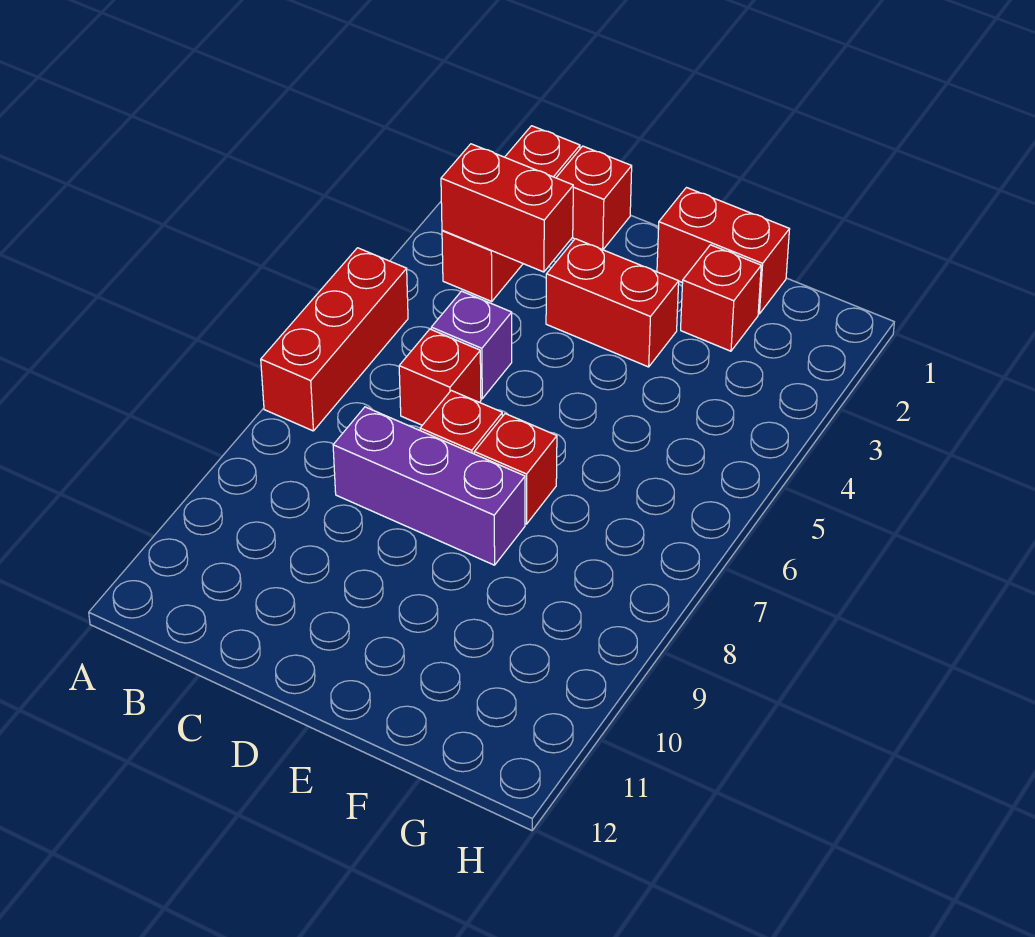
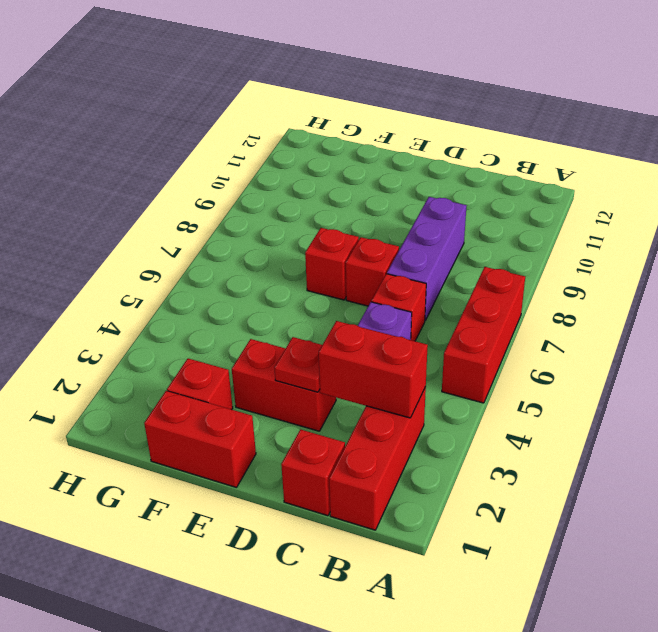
purple brick C8:E8 level 1 -> purple brick C7:C9 level 1
none -> red plate D3 level 2

